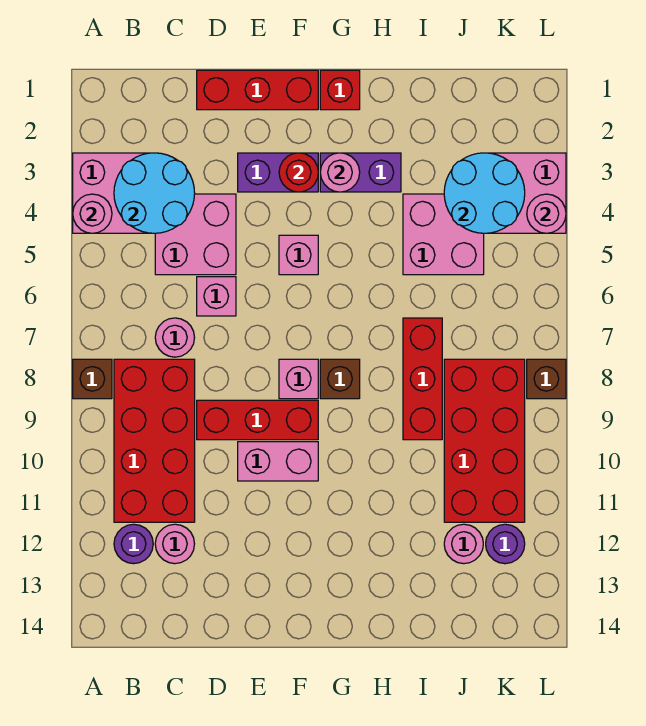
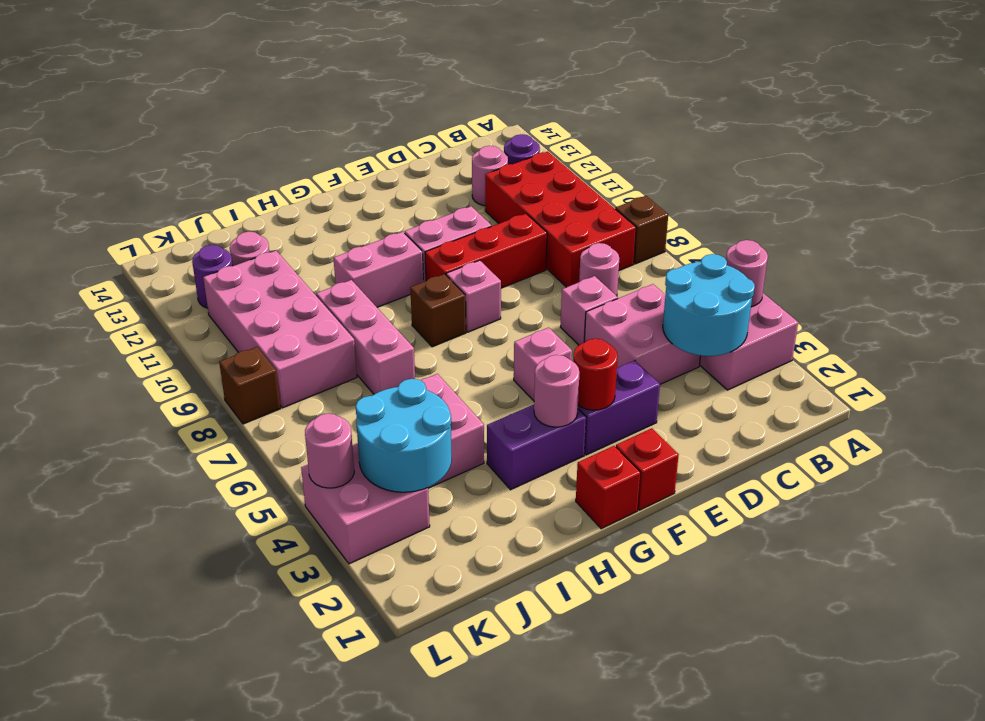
red brick D1:F1 level 1 -> red brick F1 level 1
none -> pink brick G10:H10 level 1
red brick I7:I9 level 1 -> pink brick I7:I9 level 1
red brick J8:K11 level 1 -> pink brick J8:K11 level 1

